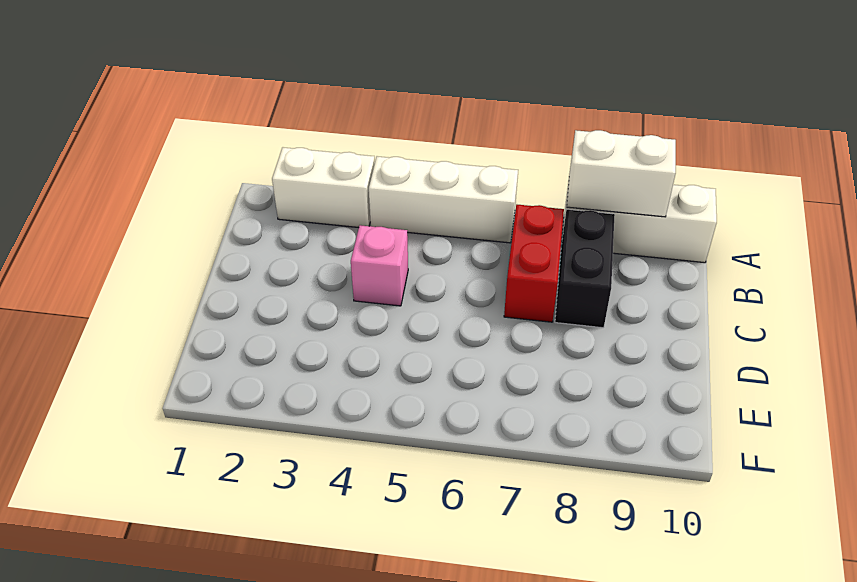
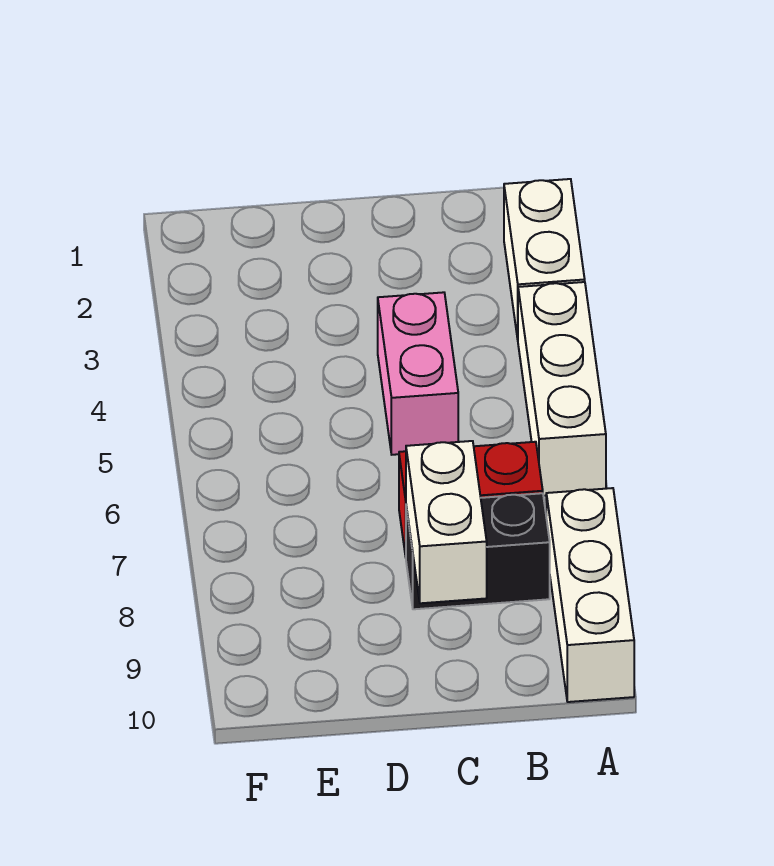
white brick A8:A9 level 2 -> white brick C8:C9 level 2
pink brick C4 level 1 -> pink brick C4:C5 level 1

